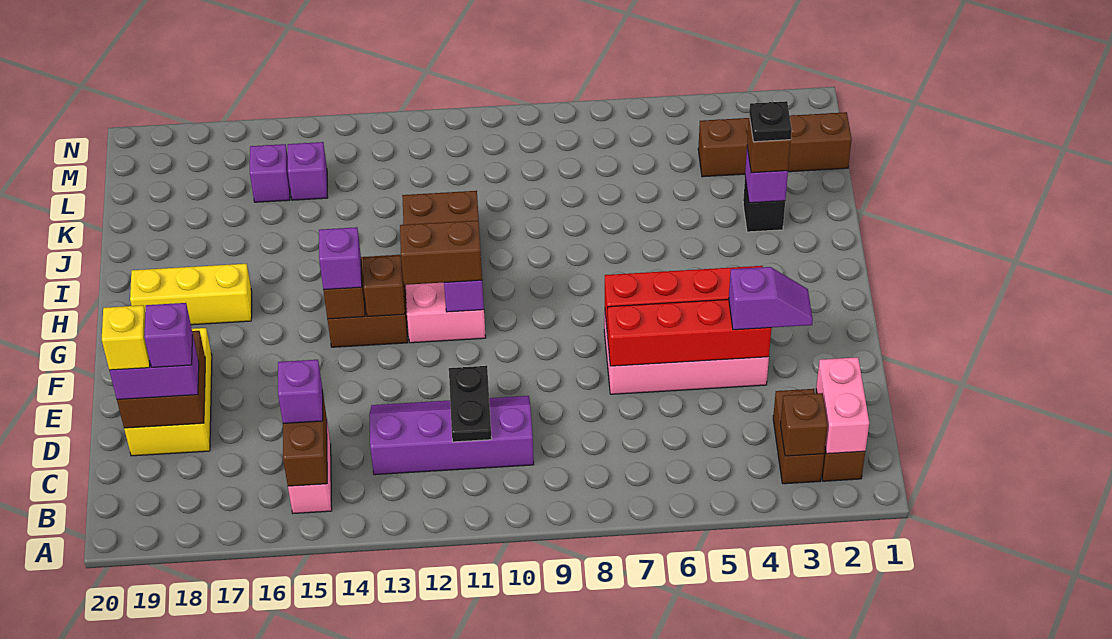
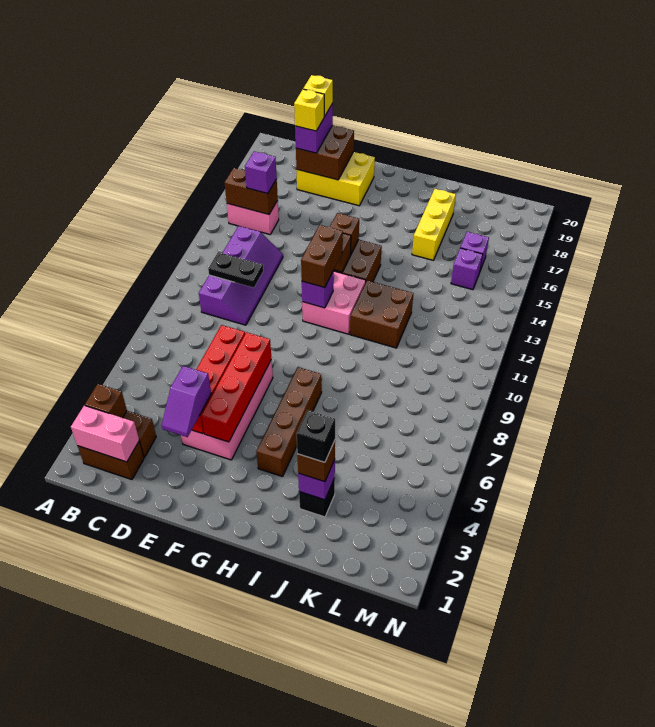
purple brick D18 level 4 -> yellow brick D18 level 4
purple brick G14 level 3 -> none
yellow brick H17:H19 level 1 -> yellow brick J16:J18 level 1
black plate J3 level 4 -> black brick J3 level 4
brown brick L1:L4 level 1 -> brown brick H4:H7 level 1

